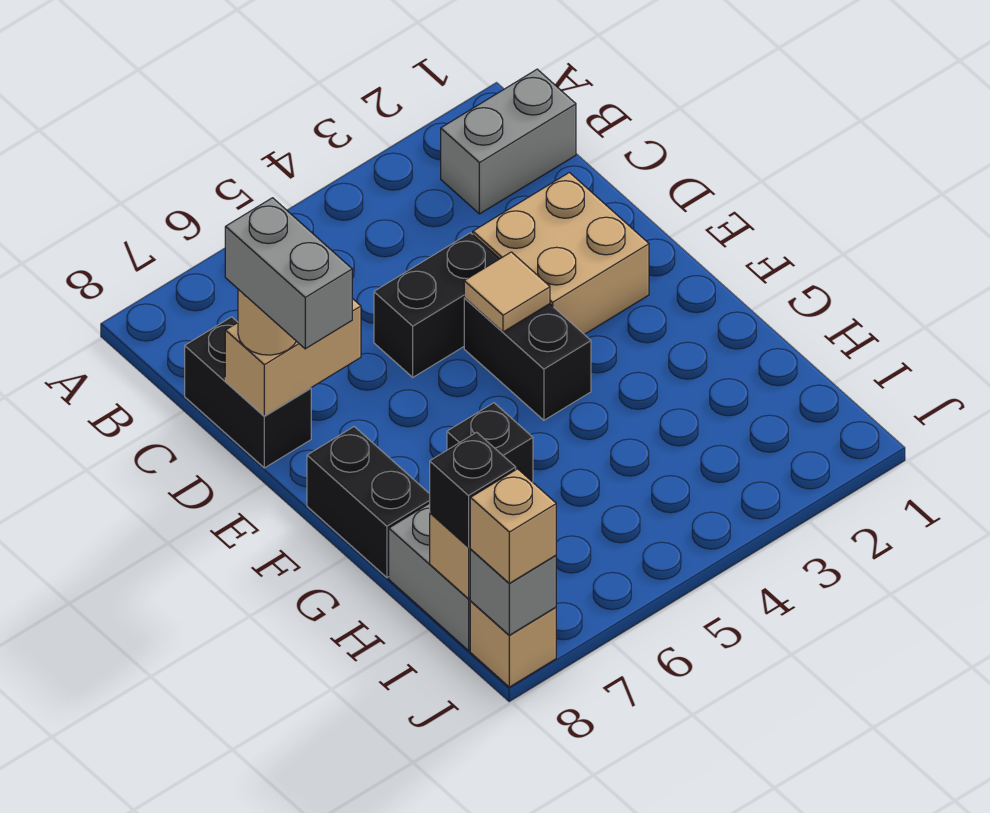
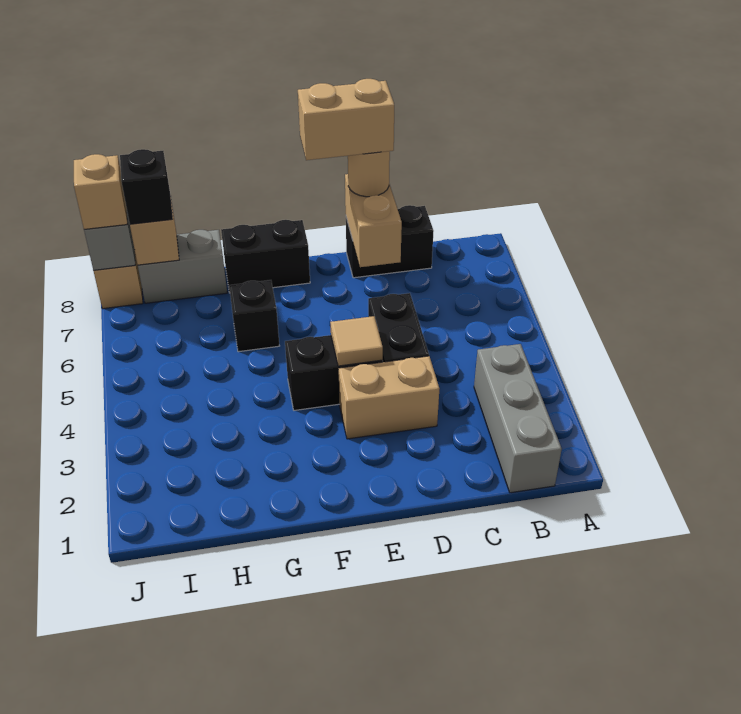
grey brick B1:B2 level 1 -> grey brick B1:B3 level 1
tan brick D2:E3 level 1 -> tan brick D3:E3 level 1
grey brick D8:E8 level 4 -> tan brick D8:E8 level 4

